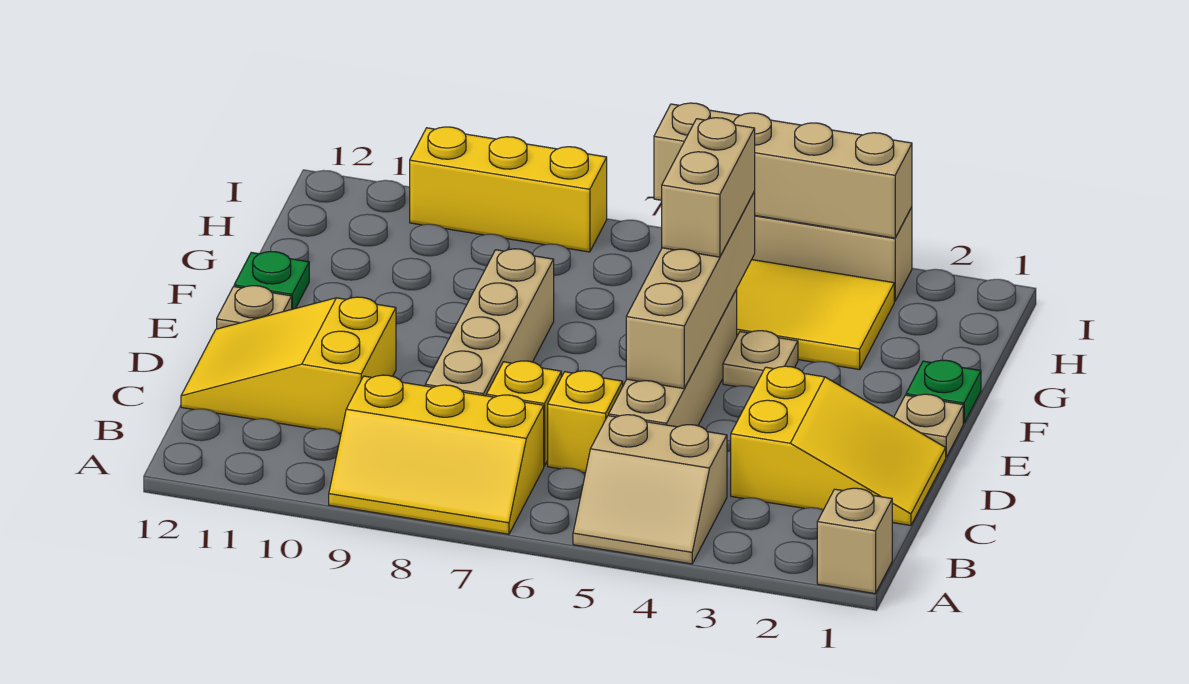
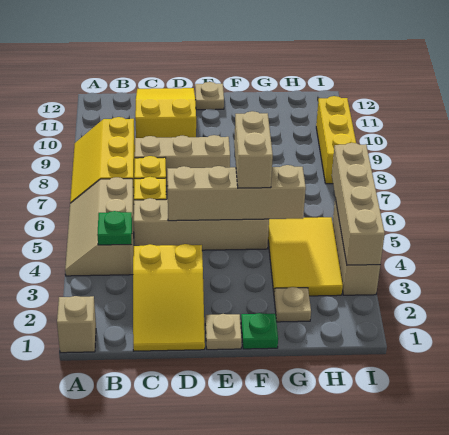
tan slope A4:B5 level 1 top B -> tan slope A4:B6 level 1 top B
tan brick C8:F8 level 1 -> tan brick C8:E8 level 1
tan plate F4 level 1 -> tan plate G2 level 1
tan brick F5:G5 level 3 -> tan brick F5:F6 level 3
green plate F12 level 1 -> green plate B4 level 2

